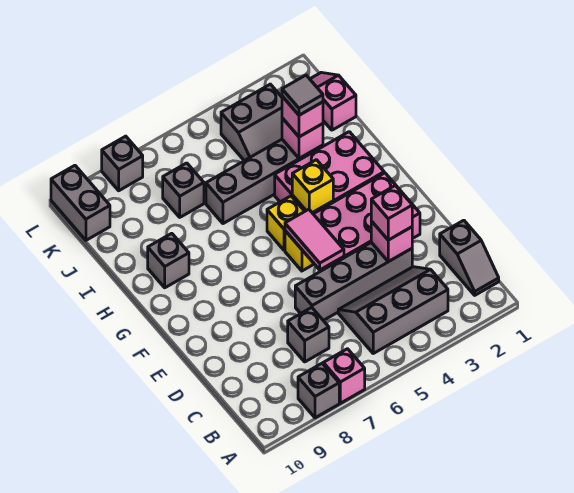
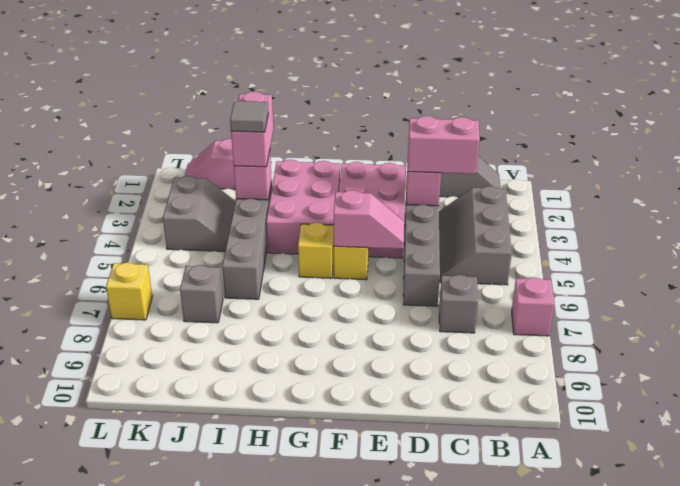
grey brick A8 level 1 -> none
pink brick D3 level 3 -> pink brick C3:D3 level 3
pink tile E5:F5 level 2 -> pink slope E5:F5 level 2 top F
yellow brick G4 level 2 -> yellow brick L7 level 1
grey brick H9 level 1 -> none
pink brick I3 level 3 -> pink brick I2:I3 level 3
grey brick K10:L10 level 1 -> none
grey brick L8 level 1 -> none

